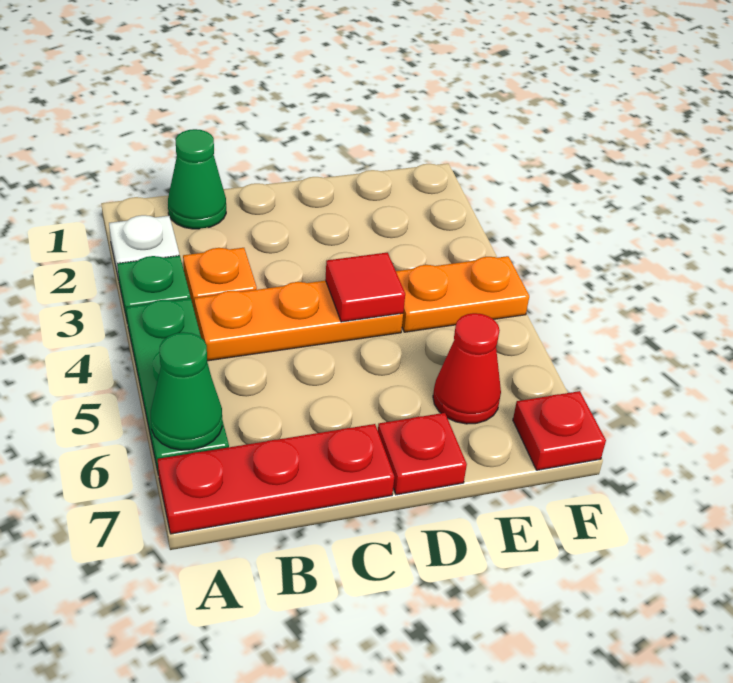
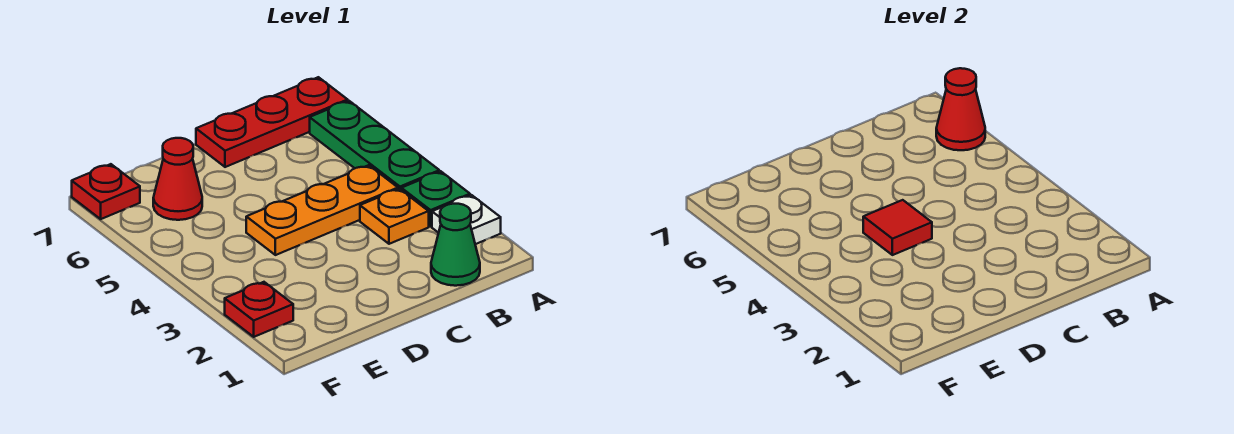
green cone A6 level 2 -> red cone A6 level 2
red plate D7 level 1 -> red plate F2 level 1
orange plate E4:F4 level 1 -> none

